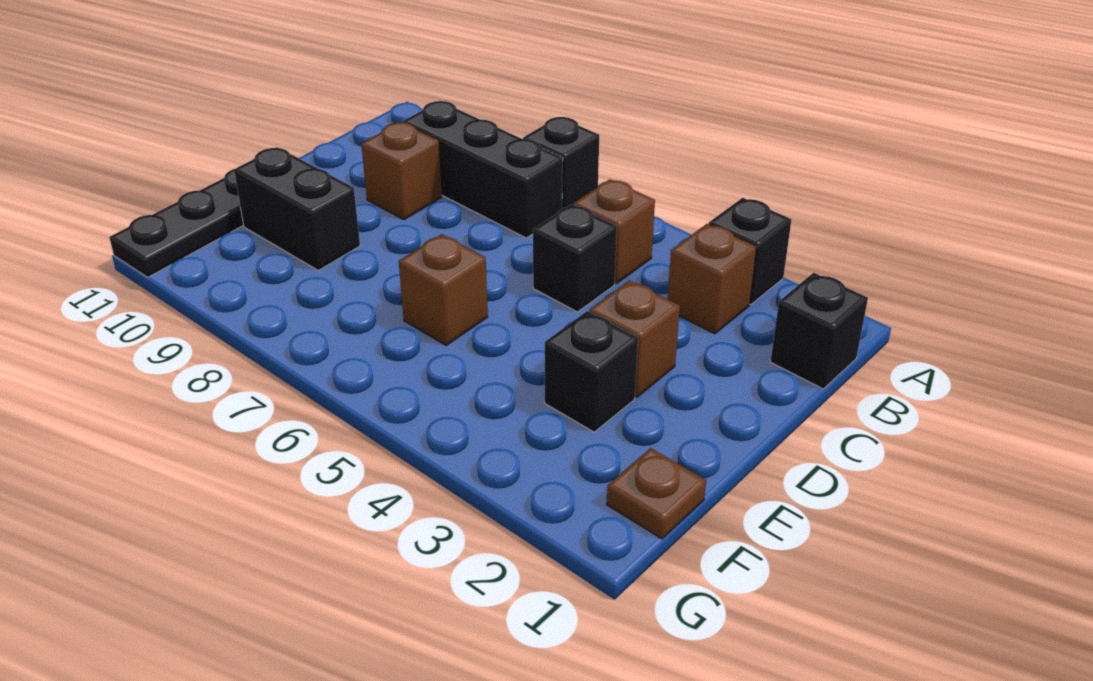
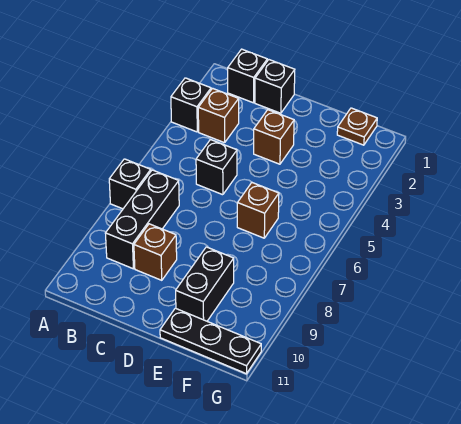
brown brick B5 level 1 -> none
black brick E3 level 1 -> black brick C1 level 1

